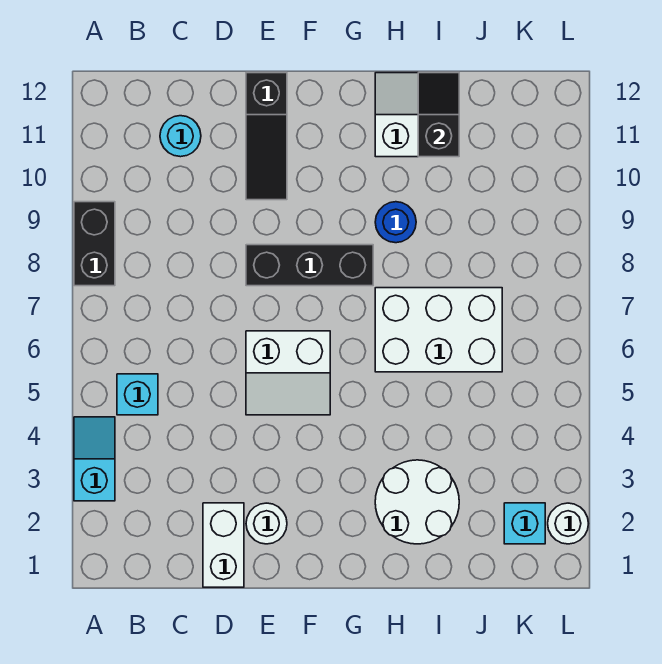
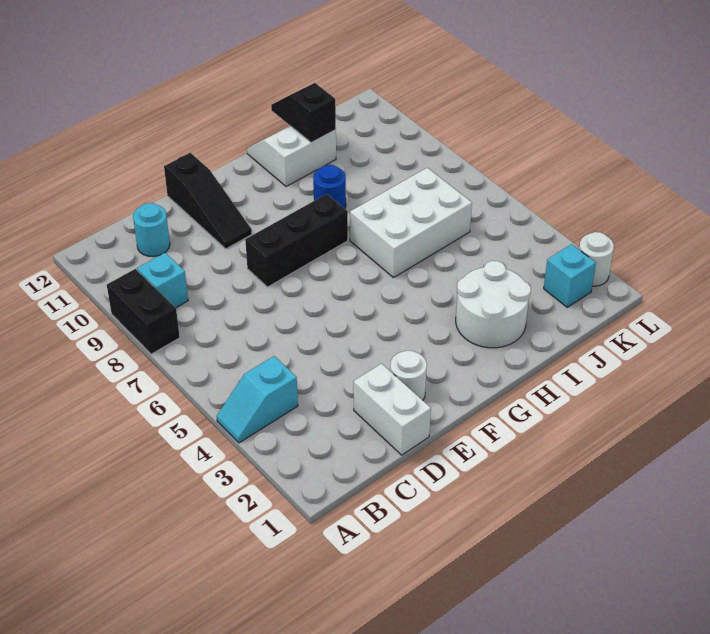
cyan slope A3:A4 level 1 top 3 -> cyan slope A4:B4 level 1 top B
cyan brick B5 level 1 -> cyan brick B9 level 1
white slope E5:F6 level 1 top 6 -> none

